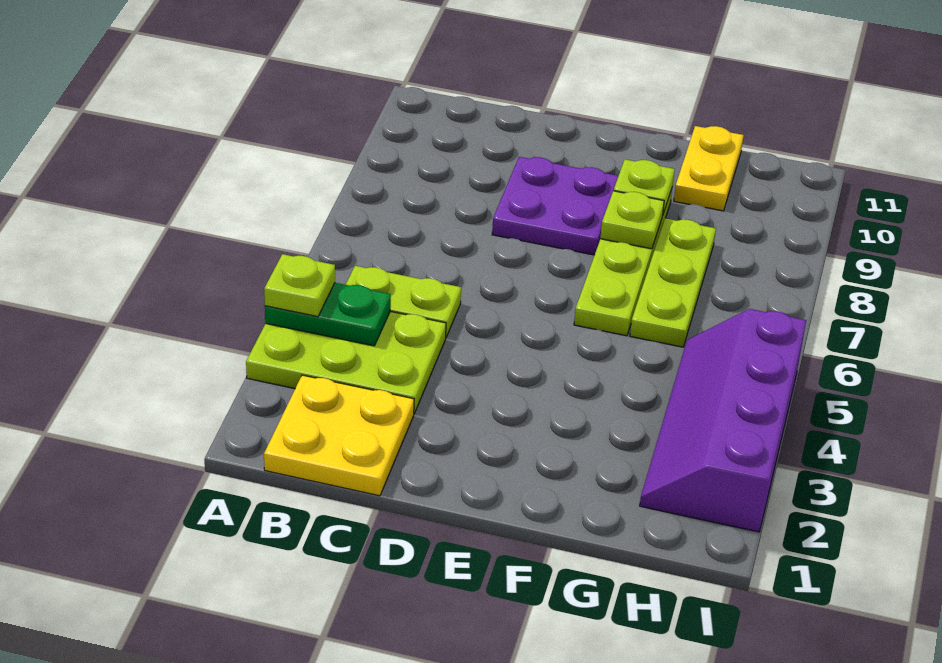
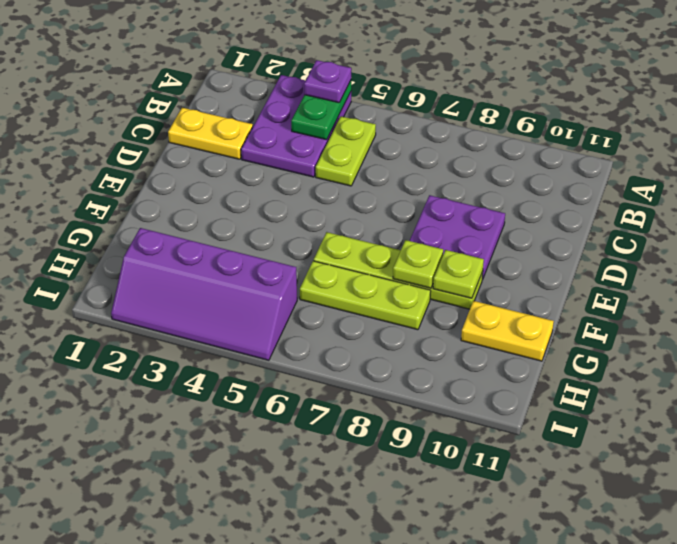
lime plate A3:C4 level 1 -> purple plate A3:C4 level 1
lime plate A4 level 3 -> purple plate A4 level 3
yellow plate B1:C2 level 1 -> yellow plate C1:C2 level 1
purple slope H2:I5 level 1 top I -> purple slope H2:I5 level 1 top H

